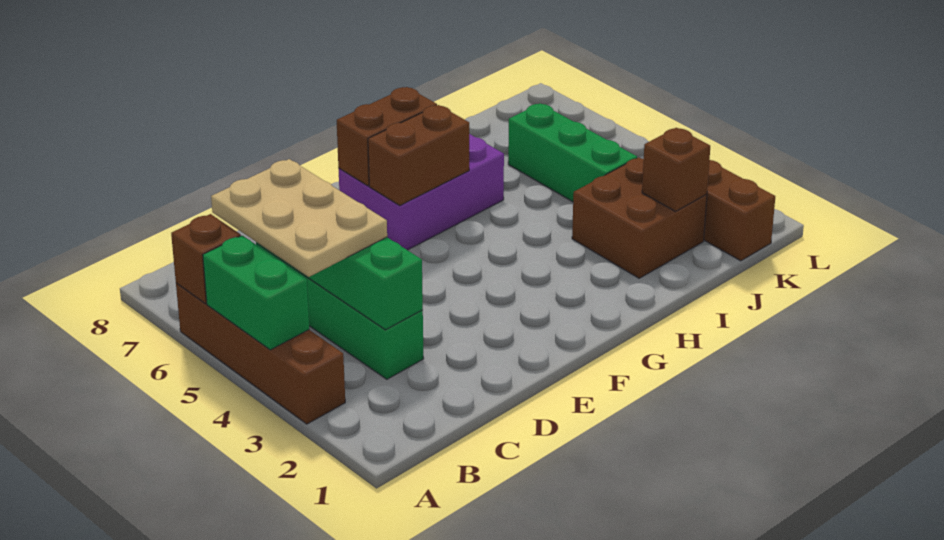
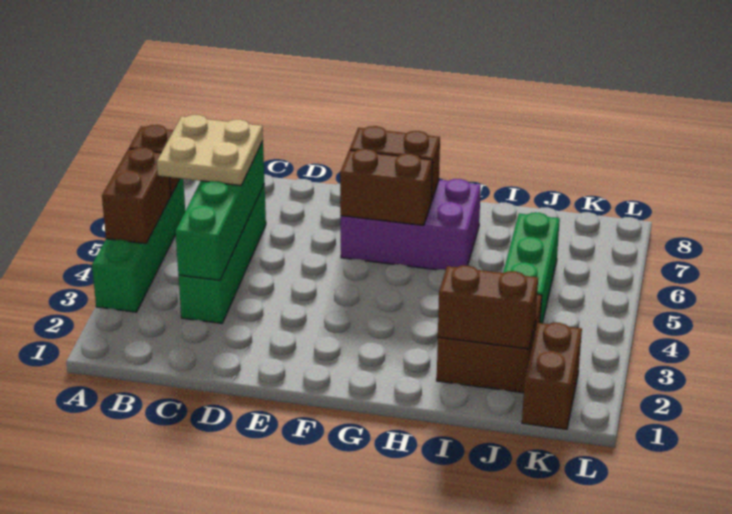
brown brick A3:A6 level 1 -> green brick A3:A6 level 1
green brick A4:A5 level 2 -> brown brick A4:A5 level 2
tan plate B4:C6 level 3 -> tan plate B5:C6 level 3
brown brick J2 level 2 -> brown brick I2:J2 level 2

